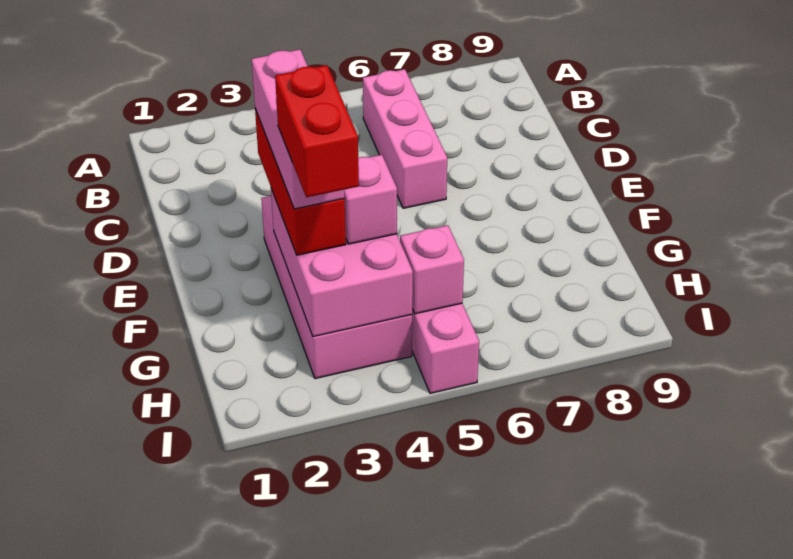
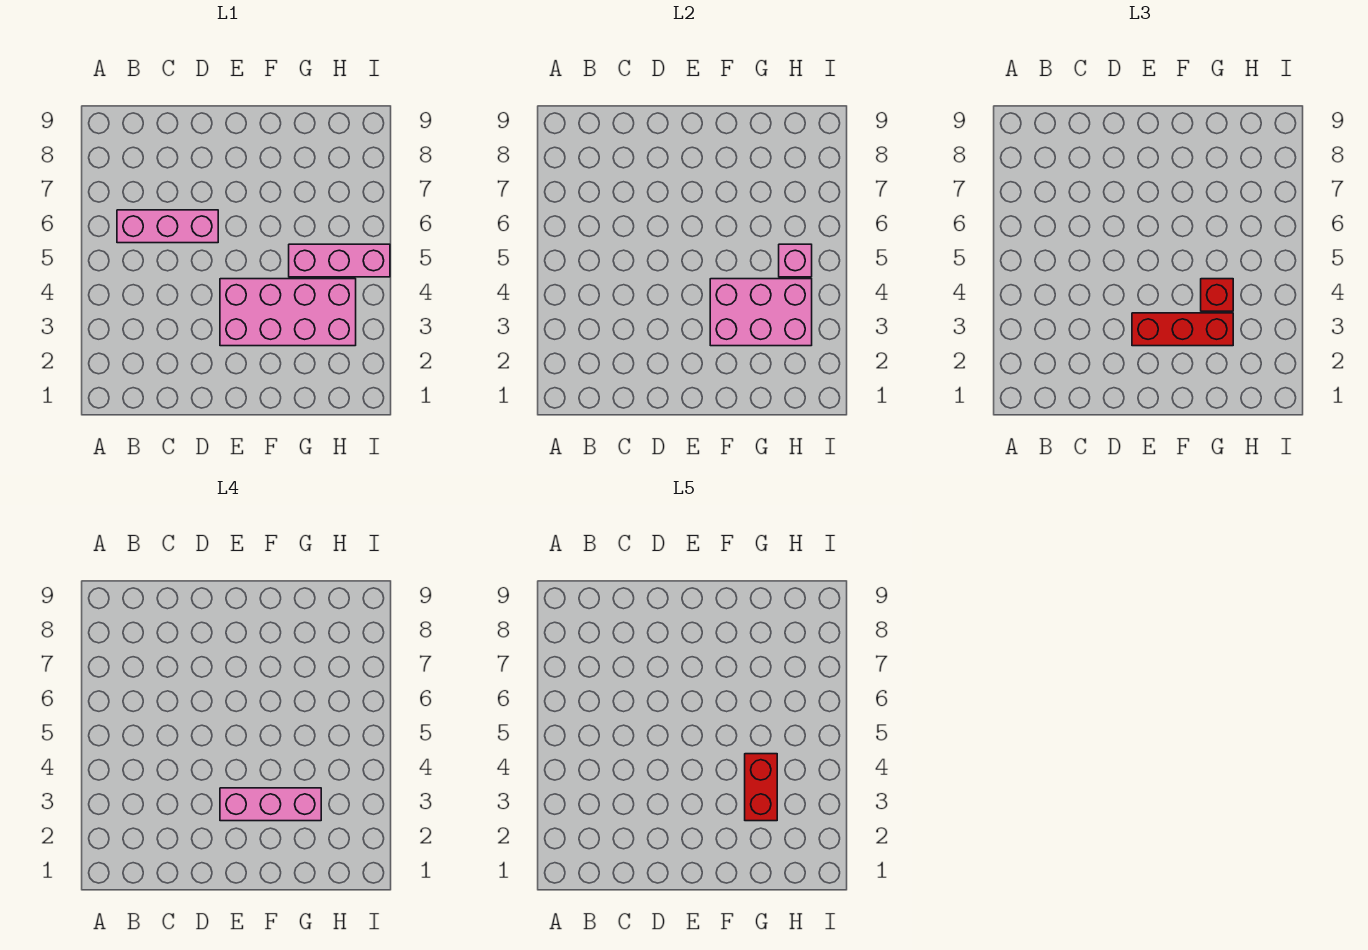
red brick G3:H3 level 5 -> red brick G3:G4 level 5
pink brick G4 level 3 -> red brick G4 level 3

